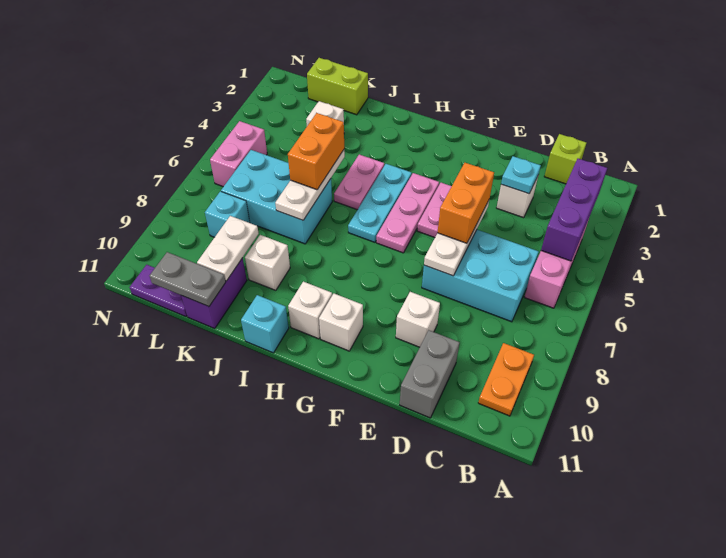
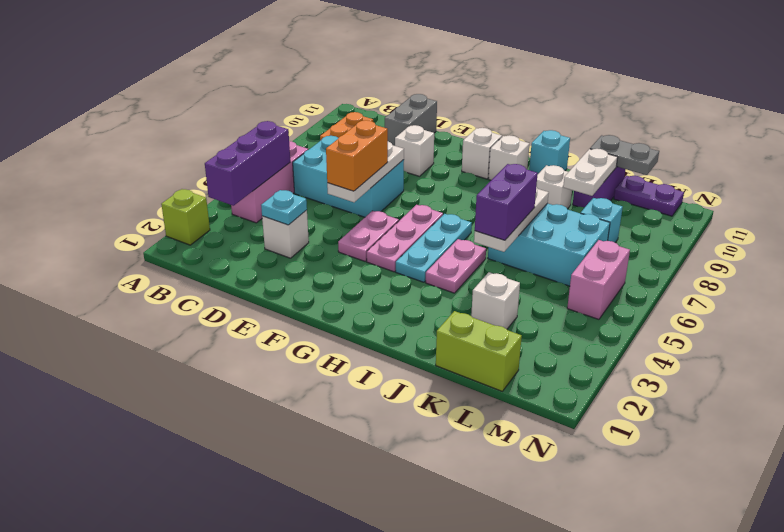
lime brick C1 level 1 -> lime brick A2 level 1
orange brick J5:J6 level 3 -> purple brick J5:J6 level 3

